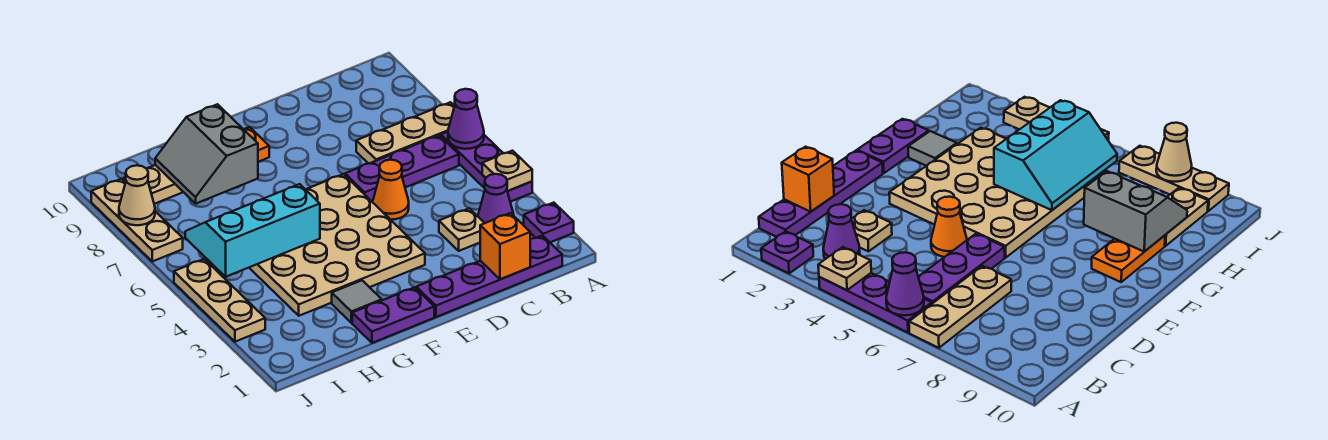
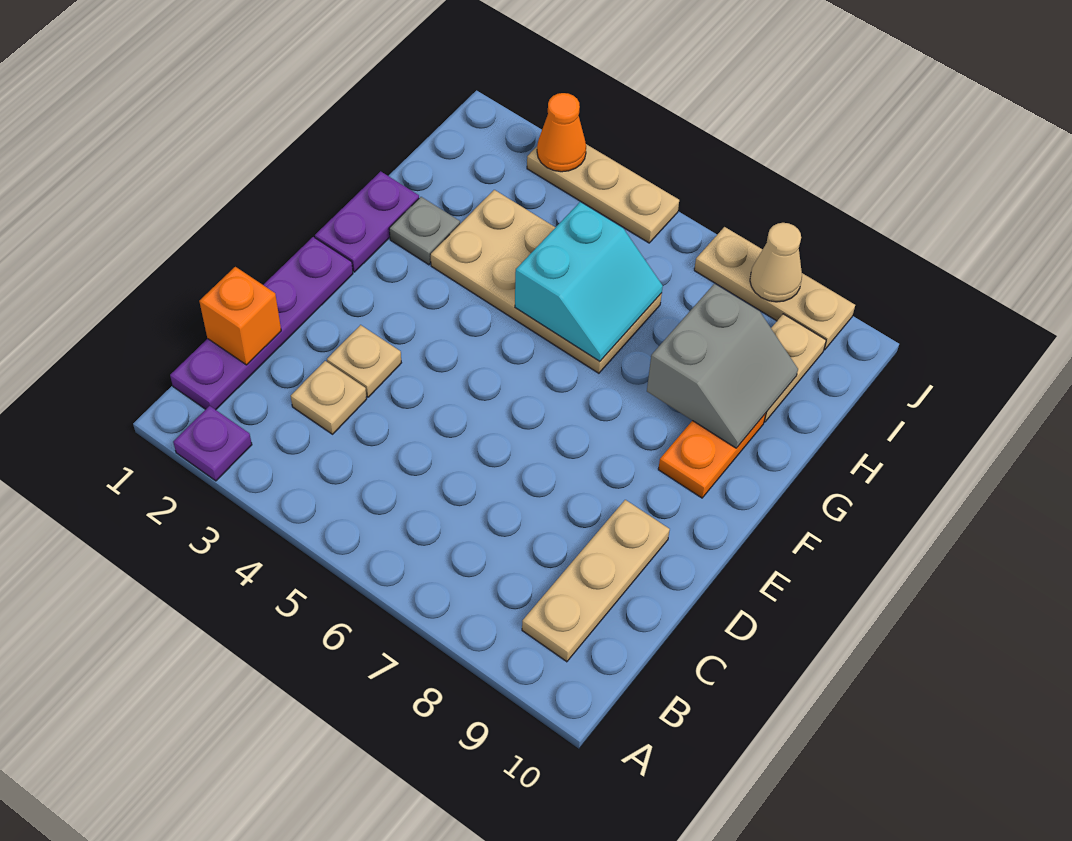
purple plate A4:A6 level 1 -> none
tan plate A4 level 2 -> tan plate D3 level 1
purple cone A6 level 2 -> none
tan plate A7:C7 level 1 -> tan plate B9:D9 level 1
purple cone B3 level 1 -> none
purple plate B6:D6 level 1 -> none
orange cone D5 level 1 -> orange cone J3 level 2
tan plate E3:H6 level 1 -> tan plate G3:H6 level 1
grey tile G2 level 1 -> grey plate G2 level 1
cyan slope G5:I6 level 2 top 5 -> cyan slope G5:H6 level 2 top 5
grey slope G8:H9 level 2 top G -> grey slope G8:H9 level 2 top 8

